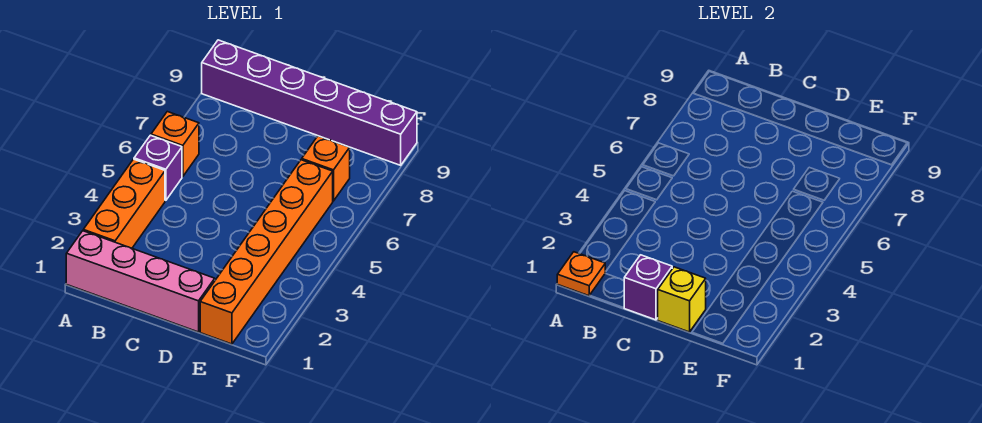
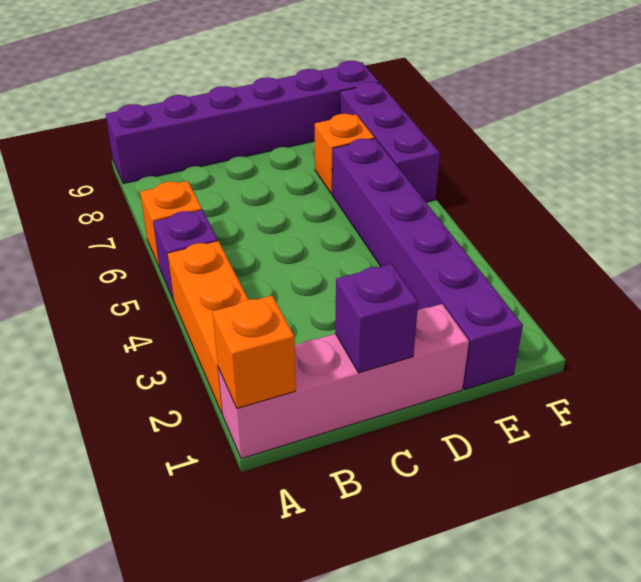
orange plate A1 level 2 -> orange brick A1 level 2
yellow brick D1 level 2 -> none
orange brick E1:E6 level 1 -> purple brick E1:E6 level 1
none -> purple brick F6:F8 level 1

